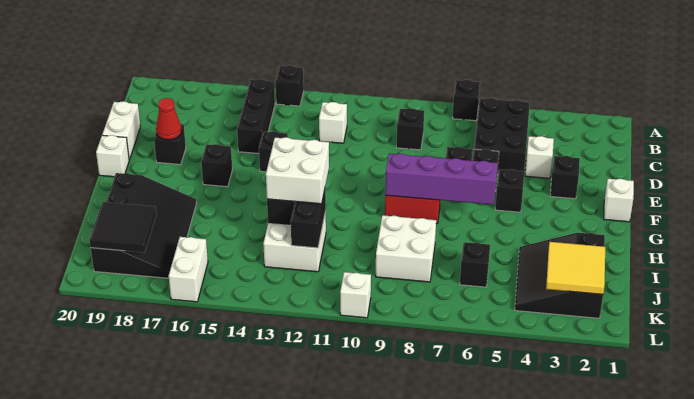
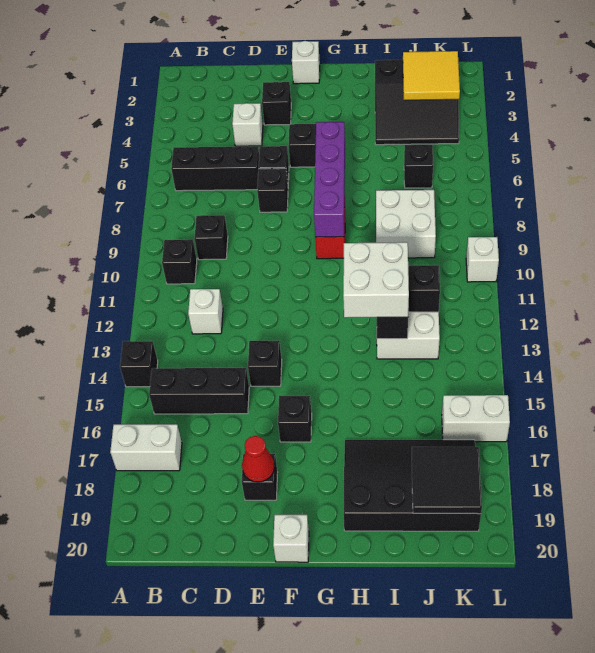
black brick A7 level 1 -> black brick B10 level 1
black brick B5:D6 level 1 -> black brick B6:D6 level 1
white brick D20:E20 level 1 -> white brick A17:B17 level 1

